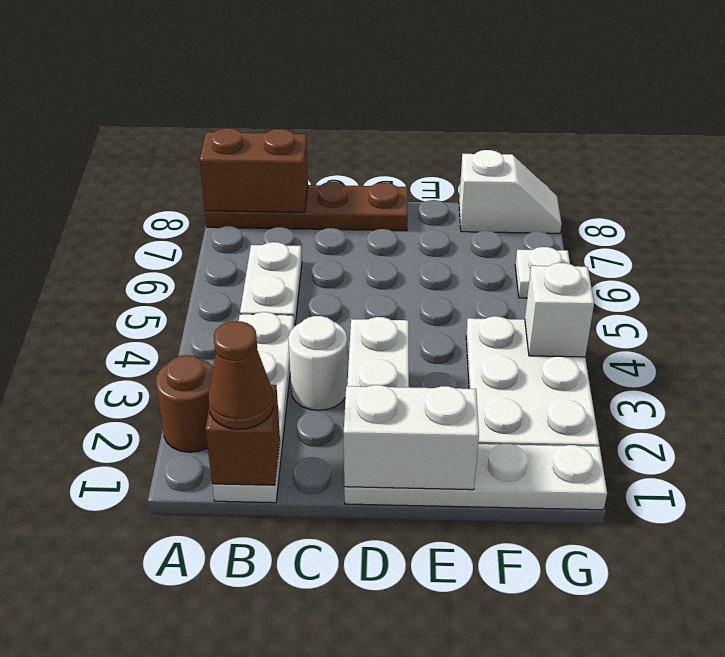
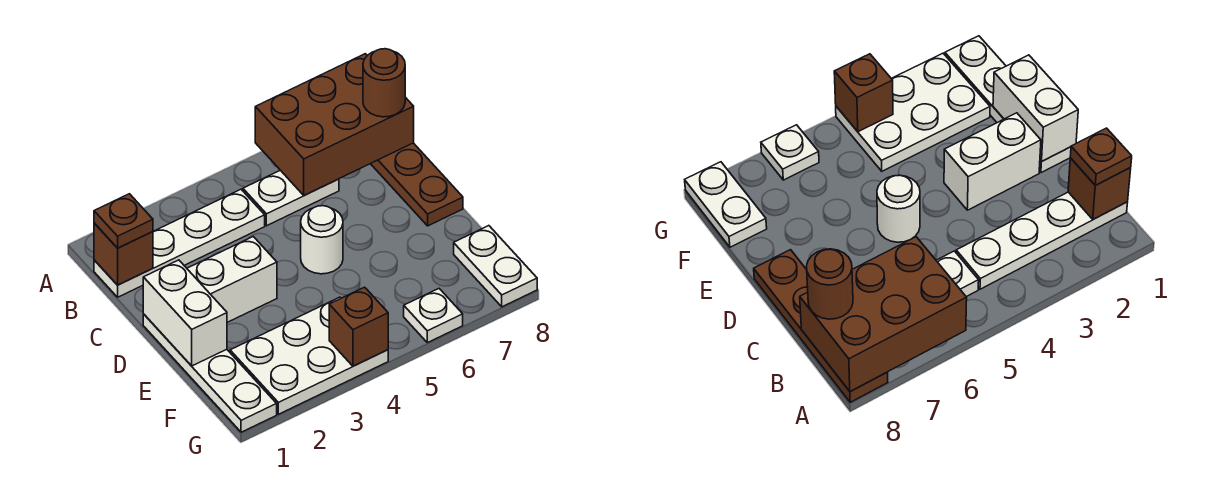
brown round brick A2 level 1 -> brown round brick B8 level 3
brown brick A8:B8 level 2 -> brown brick A6:B8 level 2
brown cone B1 level 3 -> brown plate B1 level 3
white round brick C3 level 1 -> white round brick D5 level 1
white slope F8:G8 level 1 top F -> white plate F8:G8 level 1
white brick G4 level 2 -> brown brick G4 level 2

